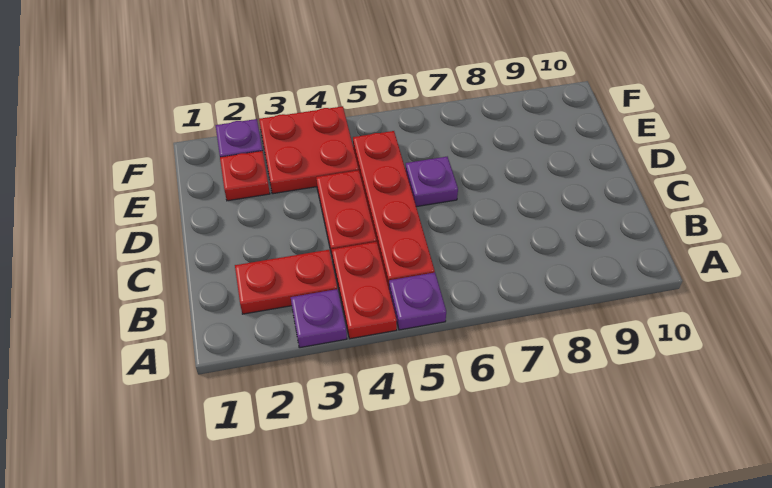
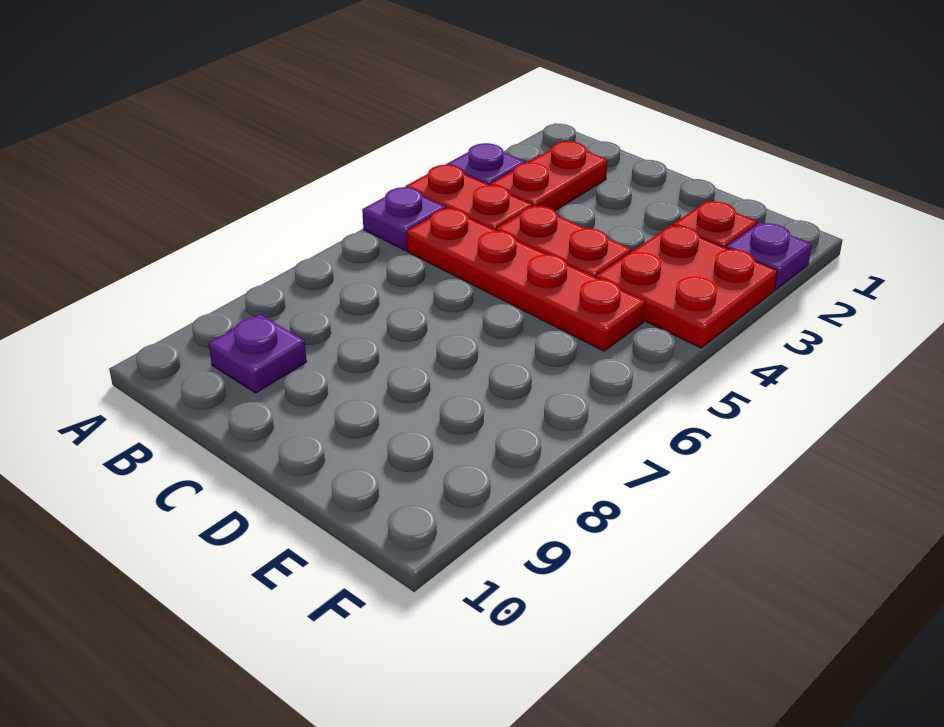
purple plate D6 level 1 -> purple plate B9 level 1

